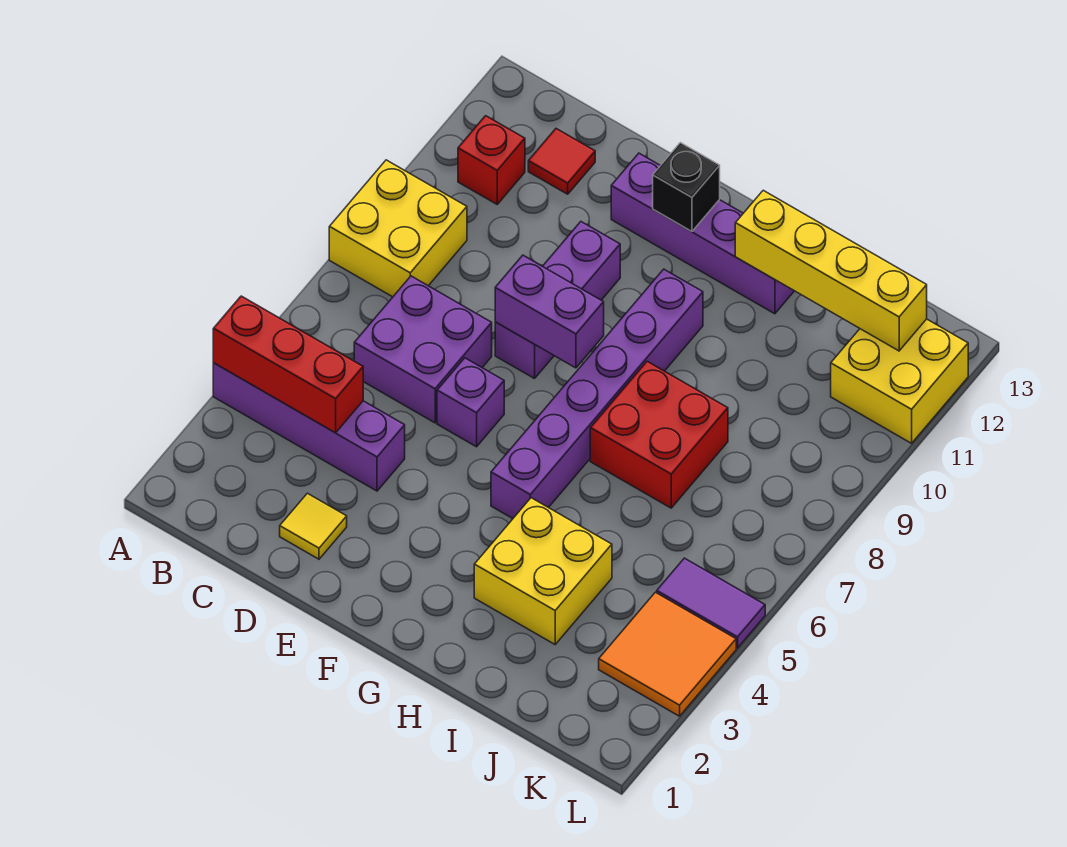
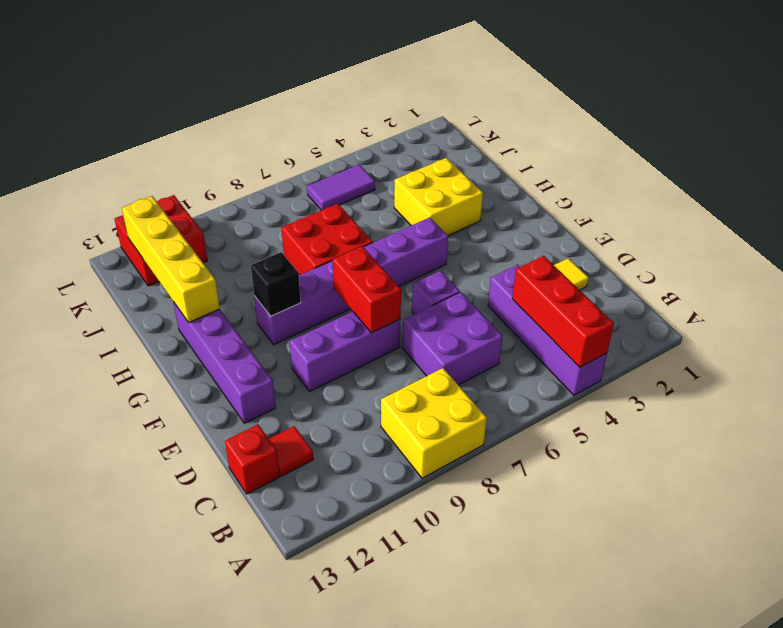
red brick B11 level 1 -> red brick C13 level 1
purple brick E8:F8 level 2 -> red brick E8:F8 level 2
black brick F12 level 2 -> black brick G10 level 2
orange tile K3:L4 level 1 -> none
purple tile K5:L5 level 1 -> purple tile K5:K6 level 1
yellow brick K11:L12 level 1 -> red brick K11:L12 level 1

